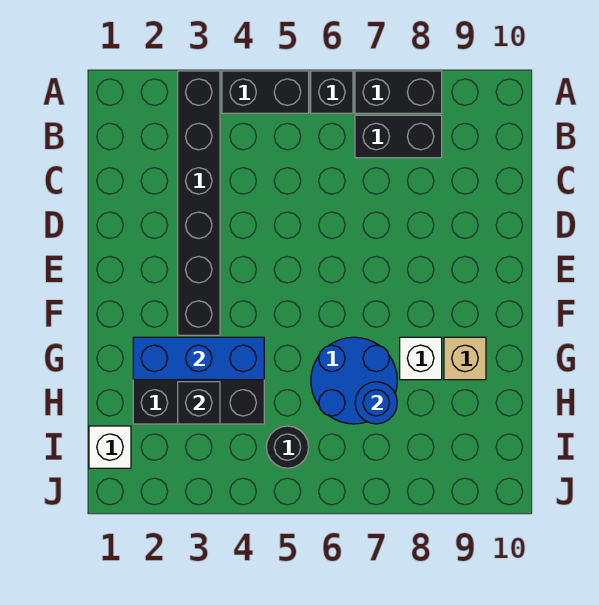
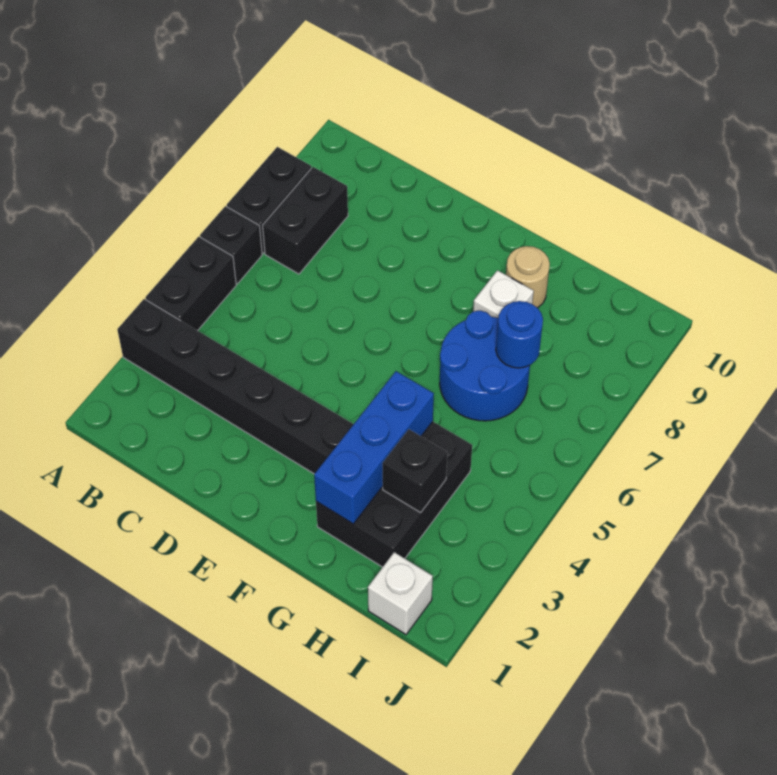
tan brick G9 level 1 -> tan round brick G9 level 1
black round brick I5 level 1 -> none

